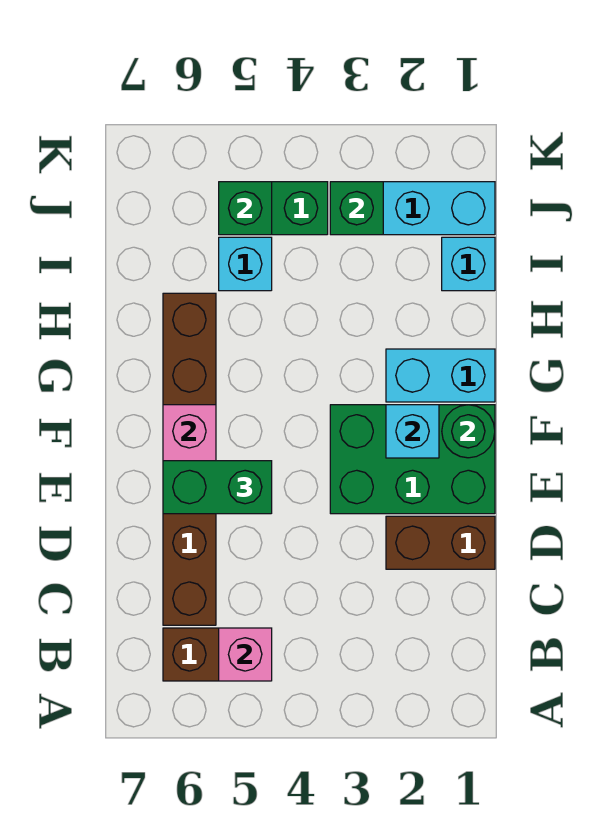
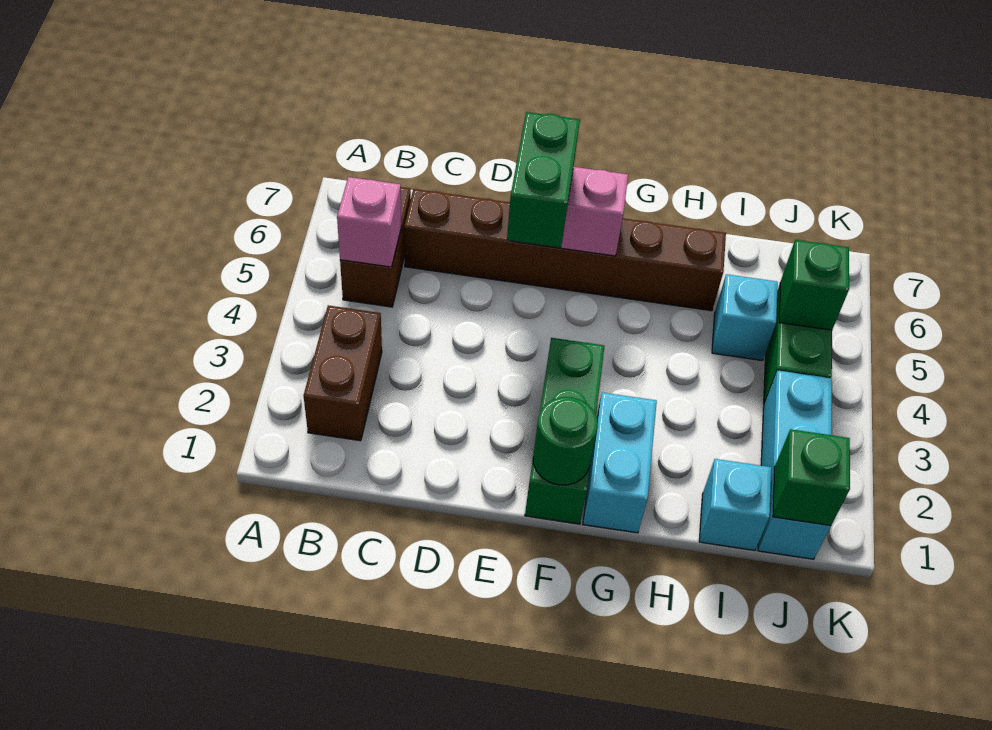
brown brick D1:D2 level 1 -> brown brick B2:B3 level 1
green brick E1:F3 level 1 -> green brick F1:F3 level 1
cyan brick F2 level 2 -> none
green brick J3 level 2 -> green brick J1 level 2

